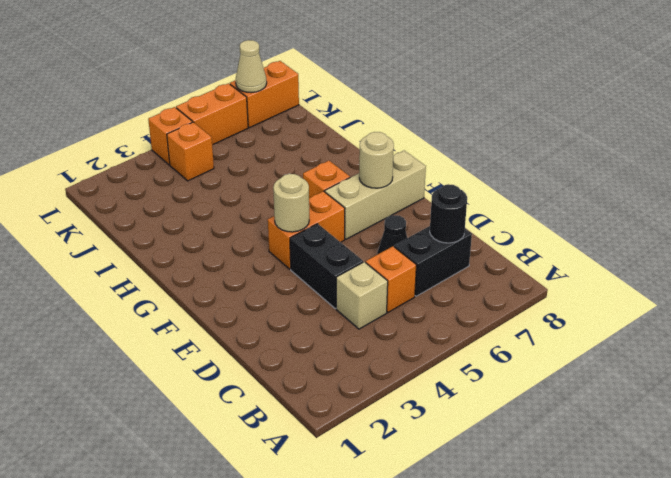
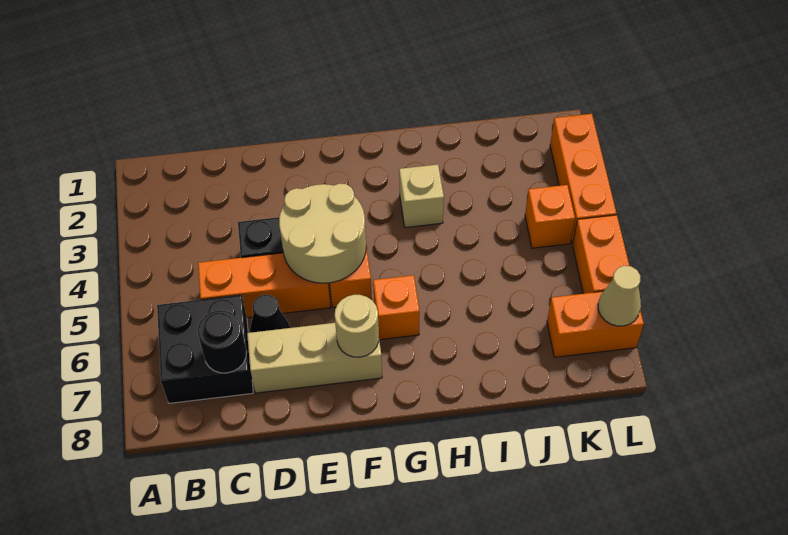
tan brick C4 level 1 -> tan brick H3 level 1
orange brick C5 level 1 -> orange brick C5:E5 level 1
black brick C6:C7 level 1 -> black brick B6:C7 level 1
tan round brick F4 level 2 -> tan round brick E4:F5 level 2
tan brick F6:F8 level 1 -> tan brick D7:F7 level 1
orange brick L4 level 1 -> orange brick L2:L4 level 1
orange brick L7:L8 level 1 -> orange brick K7:L7 level 1

